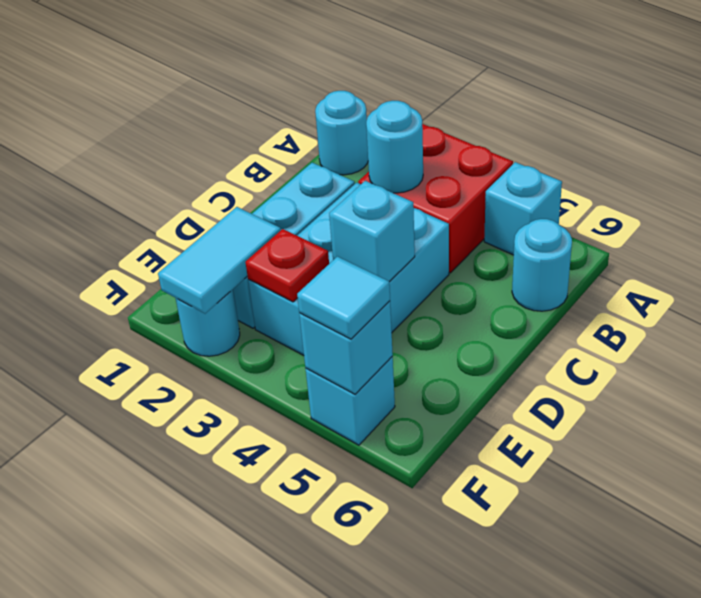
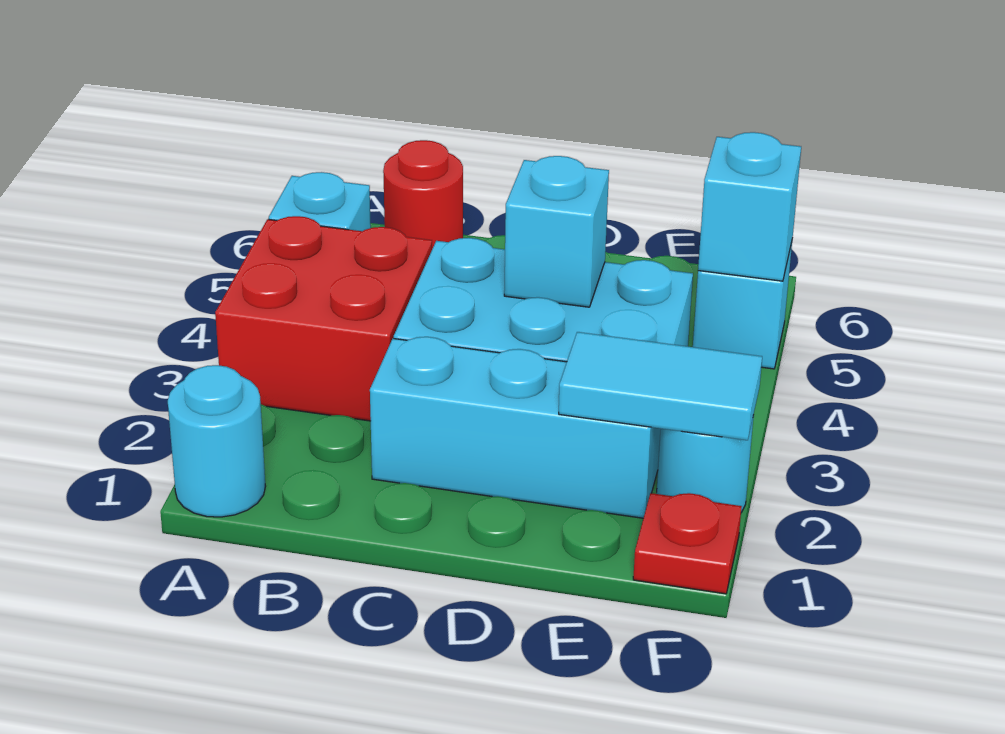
cyan round brick B3 level 2 -> none
cyan round brick B6 level 1 -> red round brick B6 level 1
red plate E3 level 2 -> red plate F1 level 1
cyan tile F5 level 3 -> none

